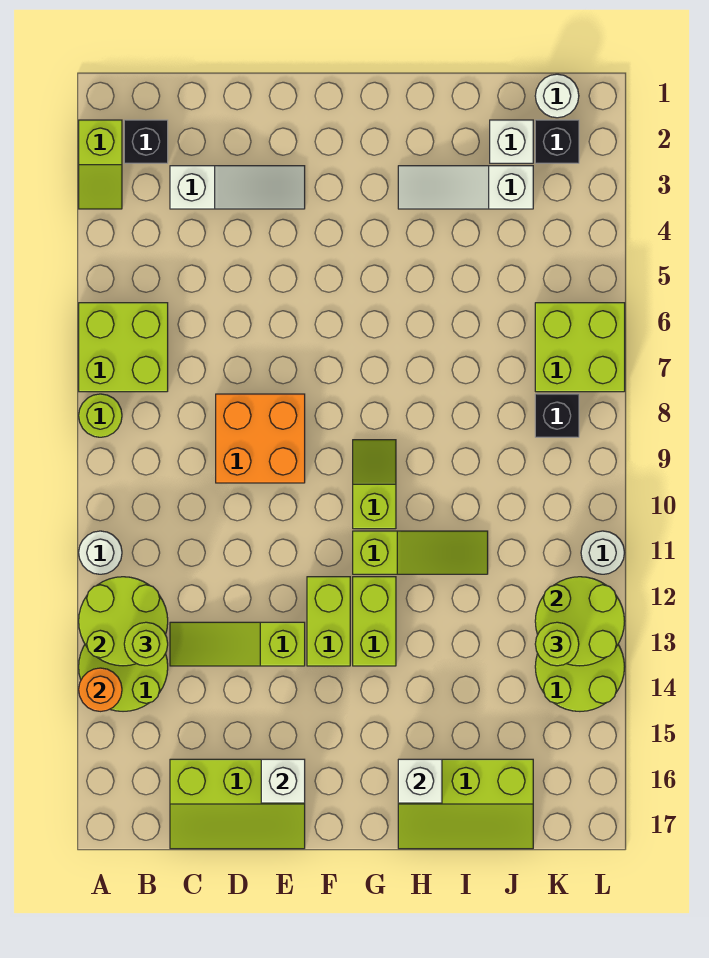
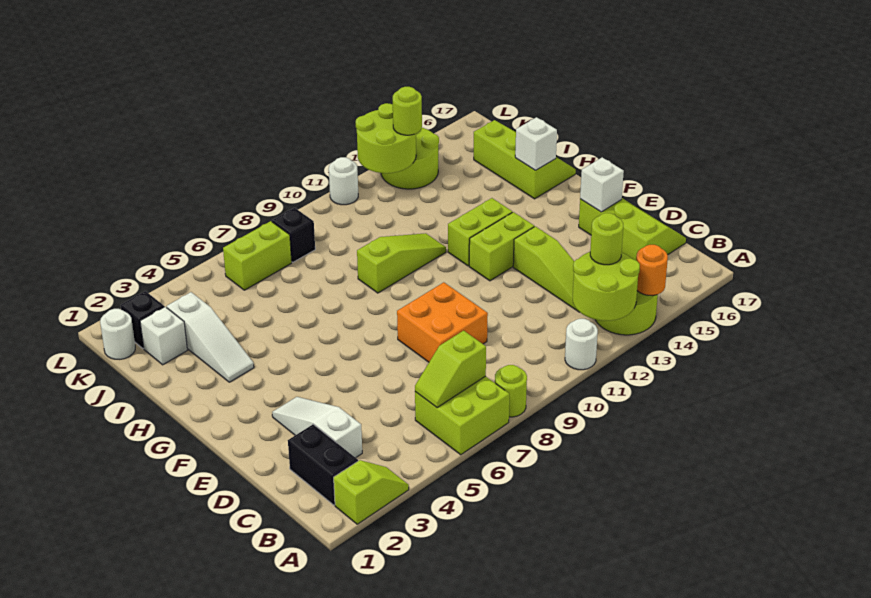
black brick B2 level 1 -> black brick B2:C2 level 1
lime slope G9:G10 level 1 top 10 -> lime slope B6:B7 level 2 top 7
lime slope G11:I11 level 1 top G -> lime slope H9:H11 level 1 top 9
lime brick K6:L7 level 1 -> lime brick K6:K7 level 1

